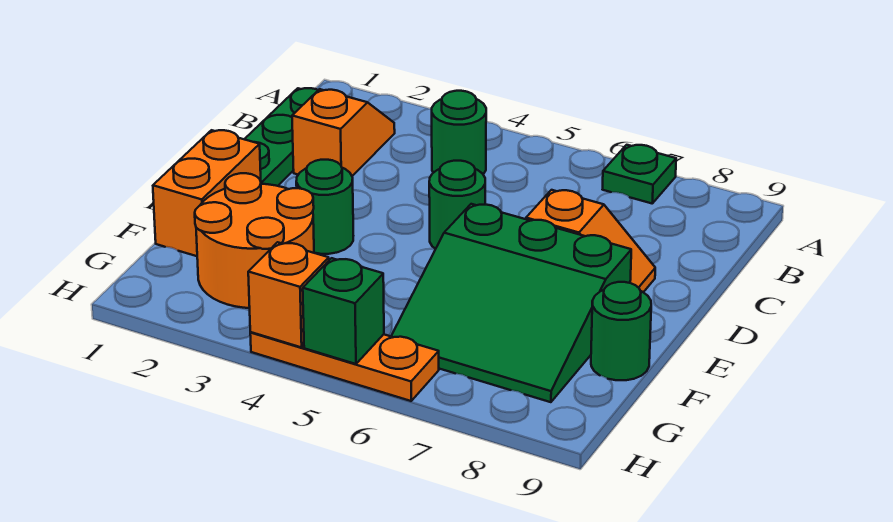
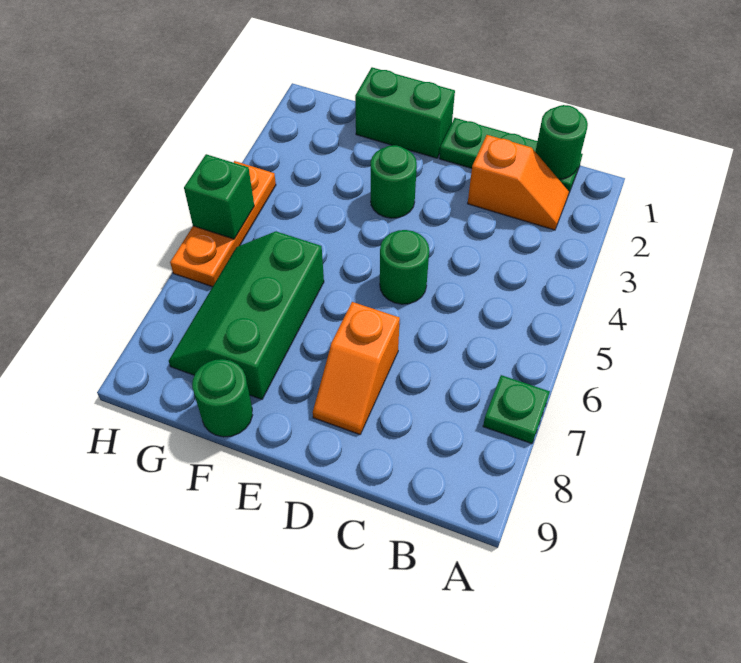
green round brick B4 level 1 -> green round brick B1 level 2
orange brick E1:F1 level 1 -> green brick E1:F1 level 1
green slope E6:G8 level 1 top E -> green slope F6:G8 level 1 top F
orange round brick F2:G3 level 1 -> none
orange brick H4 level 2 -> none

